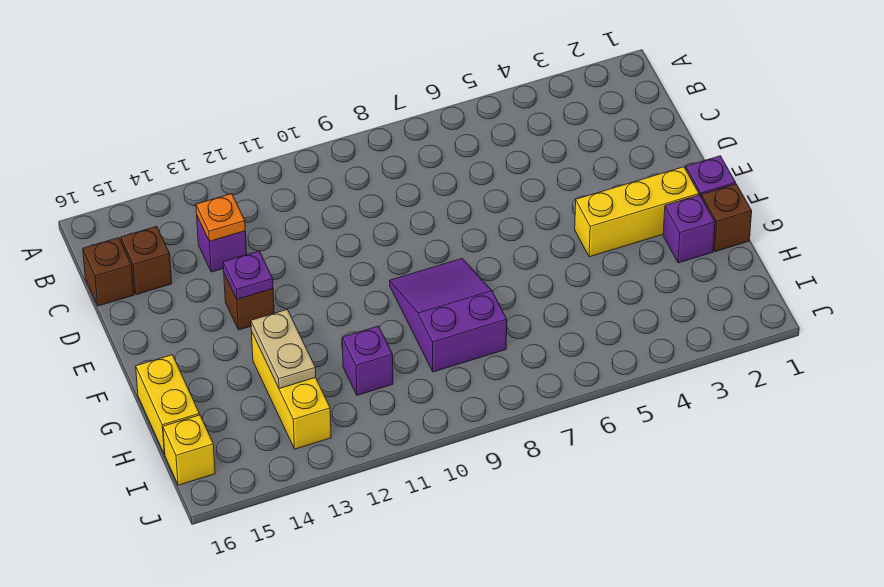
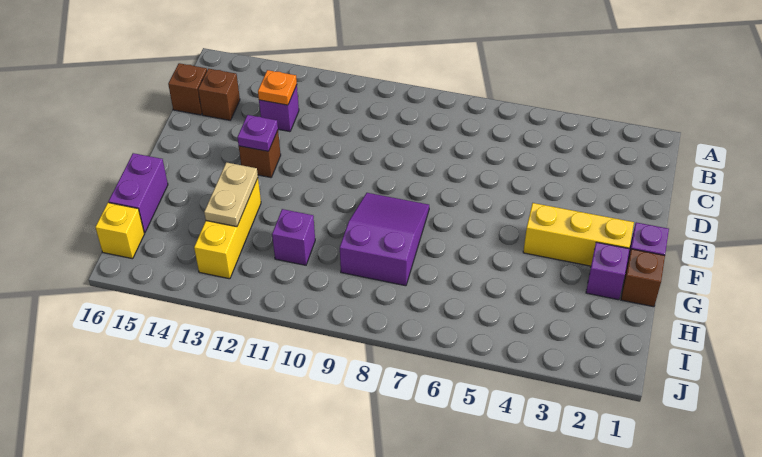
yellow brick G16:H16 level 1 -> purple brick G16:H16 level 1

